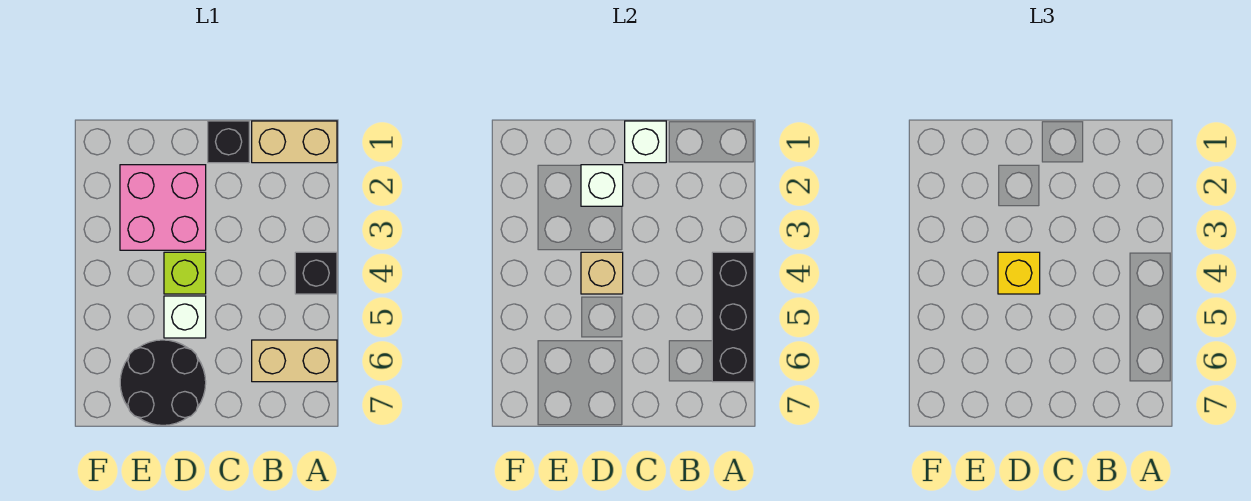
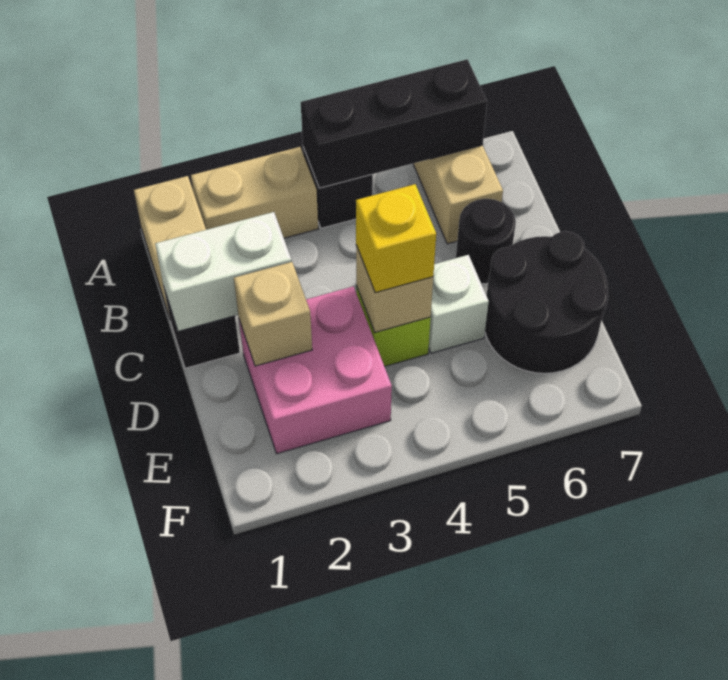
none -> tan brick A2:A3 level 1
white brick C1 level 2 -> white brick C1:C2 level 2
none -> black round brick C6 level 1
white brick D2 level 2 -> tan brick D2 level 2

